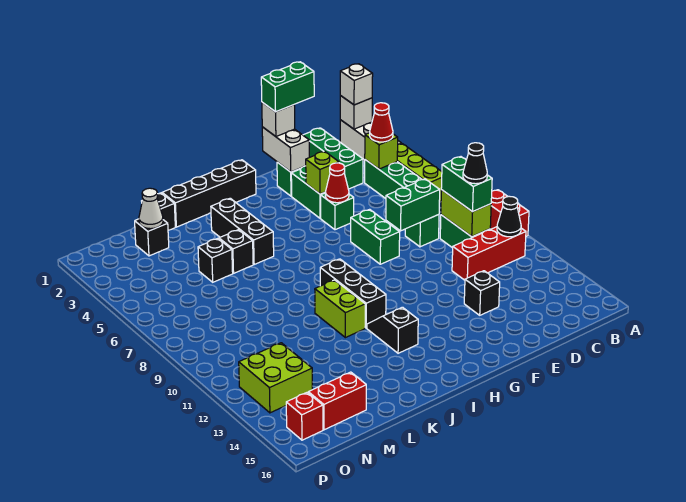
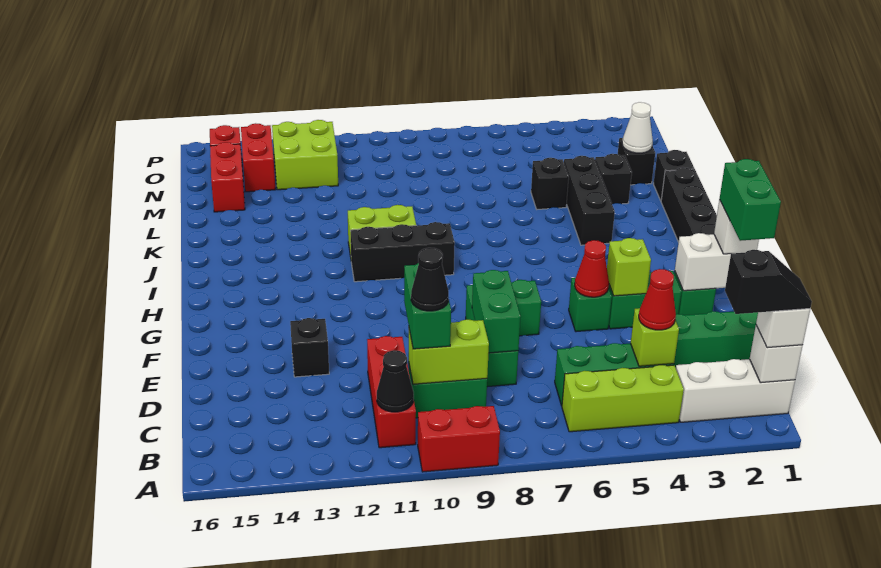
green brick C9:C10 level 3 -> green brick C10:D10 level 3
black slope I12:I13 level 1 top 13 -> black slope B1:B2 level 4 top 2
black brick J3:J5 level 1 -> black brick J4:L4 level 1
black brick K5 level 1 -> black brick L3 level 1
none -> red brick N14:O14 level 1

